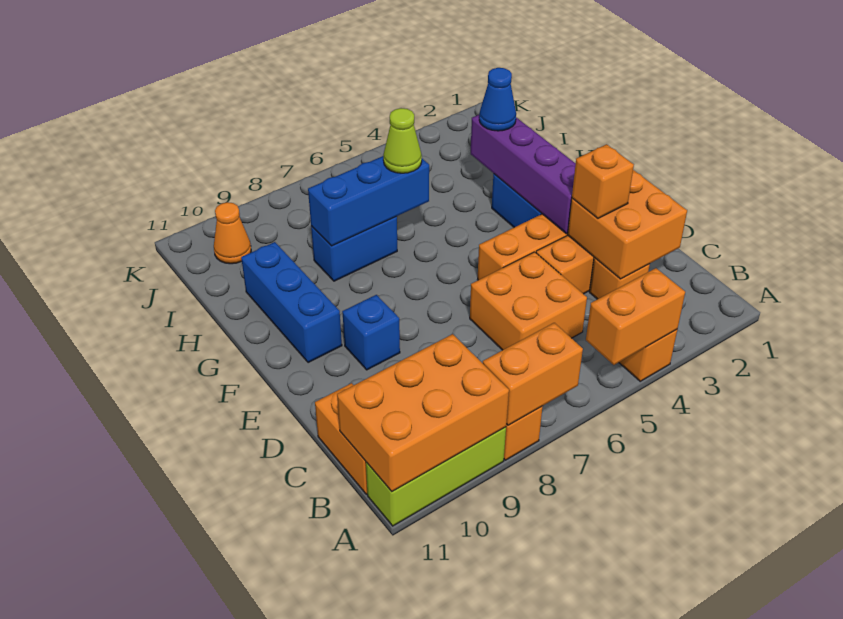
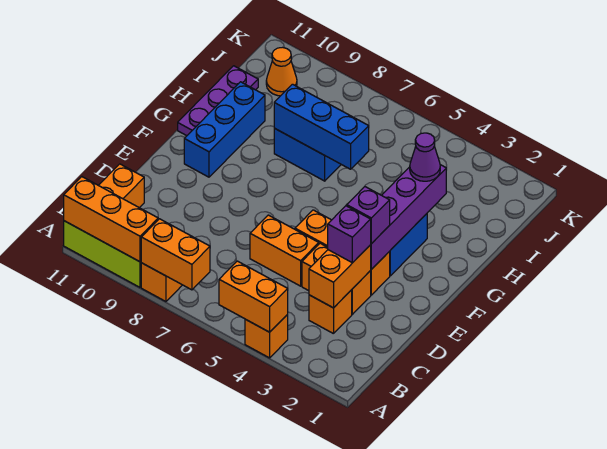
orange brick A9:B11 level 2 -> orange brick A9:A11 level 2
orange brick C2:D3 level 2 -> orange brick C3:D3 level 2
orange brick C5:D6 level 1 -> orange brick D5:D6 level 1
orange brick D3 level 3 -> purple brick D3 level 3
none -> purple brick E3 level 3
blue brick E9 level 1 -> none
none -> purple plate G11:I11 level 1
blue cone H3 level 3 -> purple cone H3 level 3
lime cone H6 level 3 -> none

